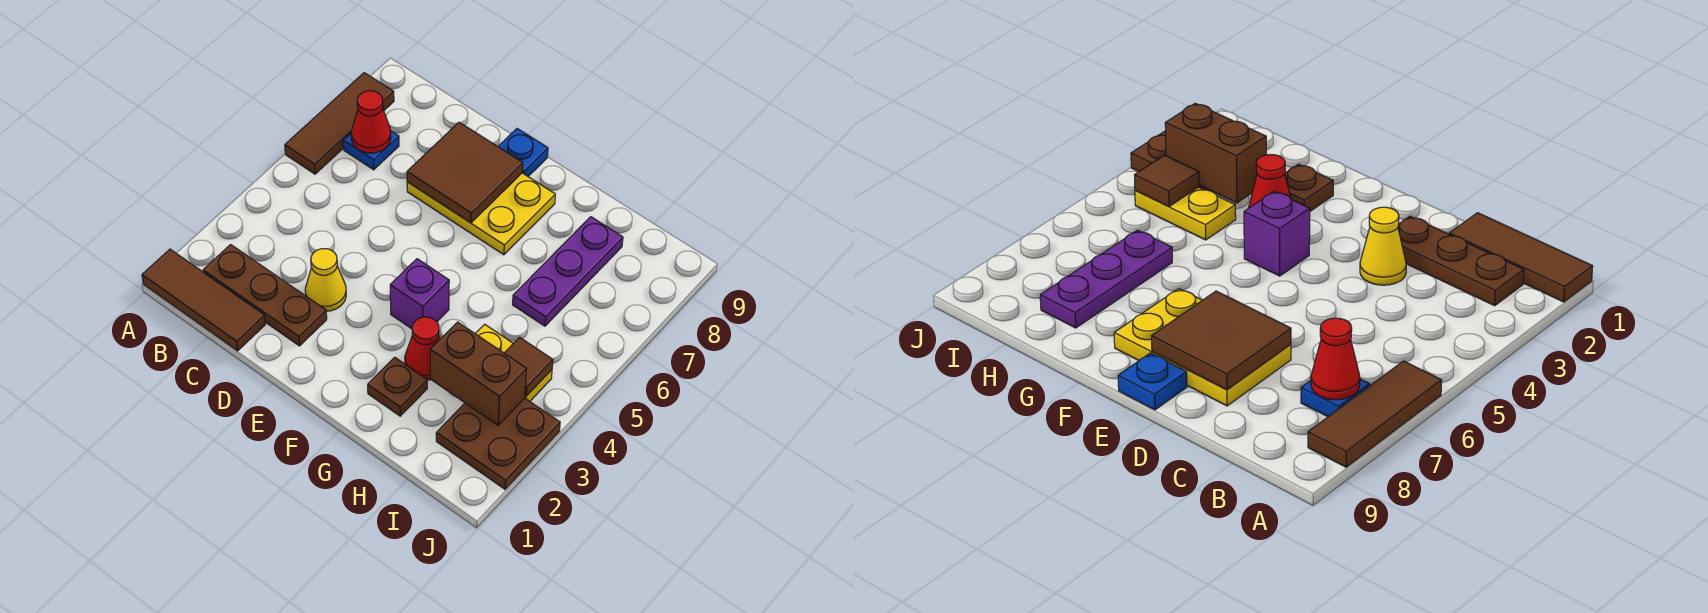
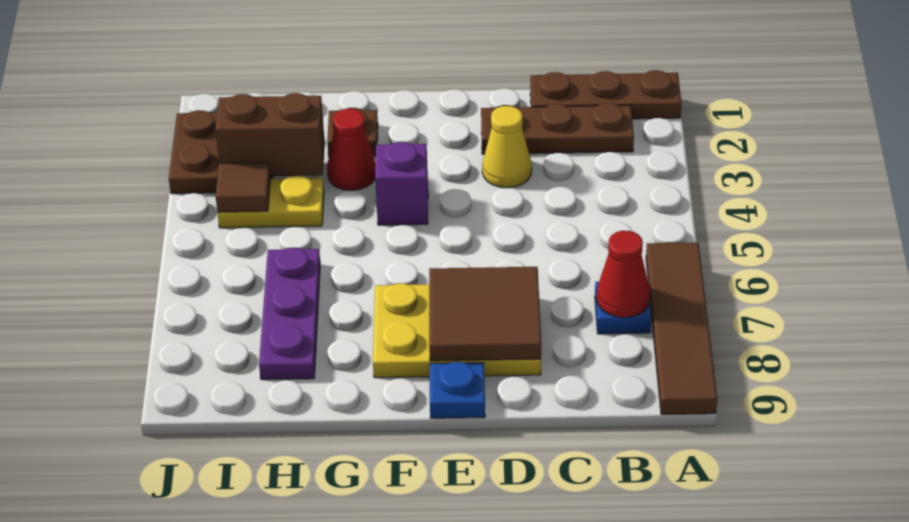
brown tile A1:C1 level 1 -> brown plate A1:C1 level 1
brown tile A6:A8 level 1 -> brown tile A6:A9 level 1

